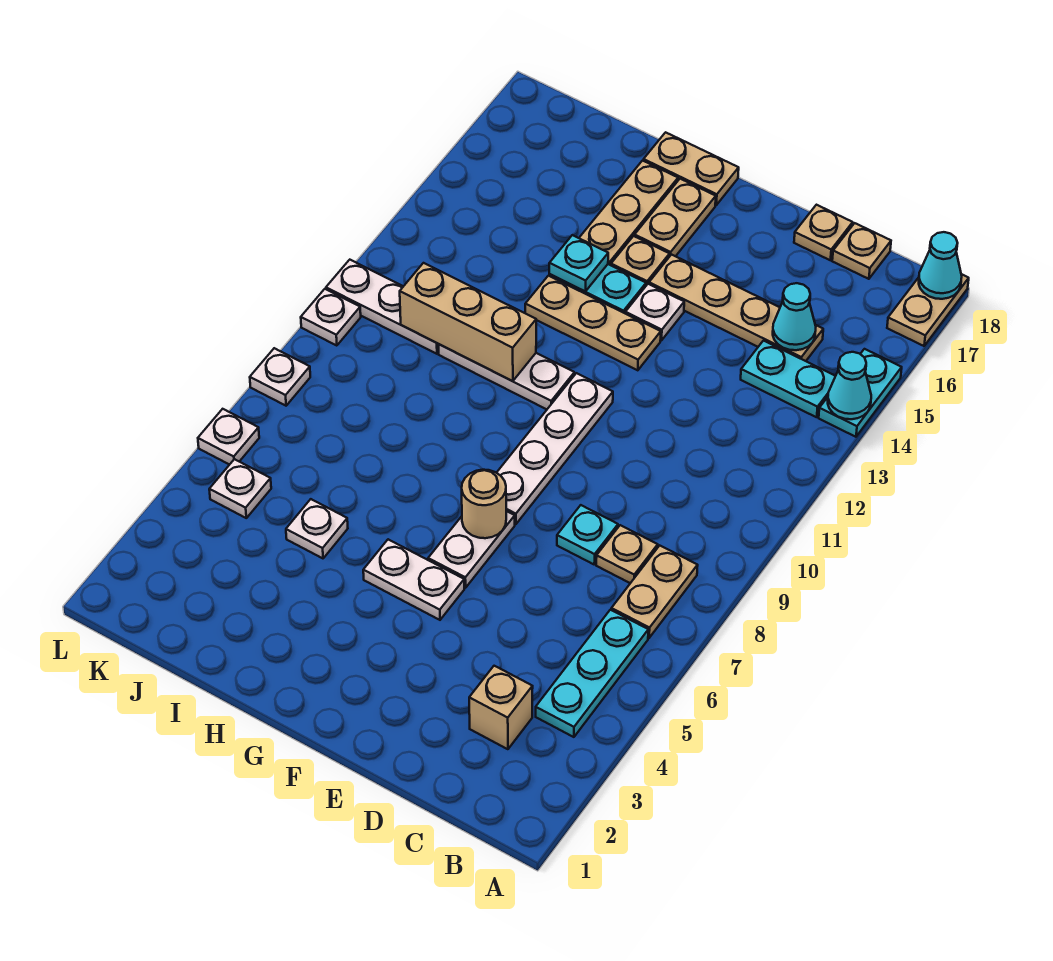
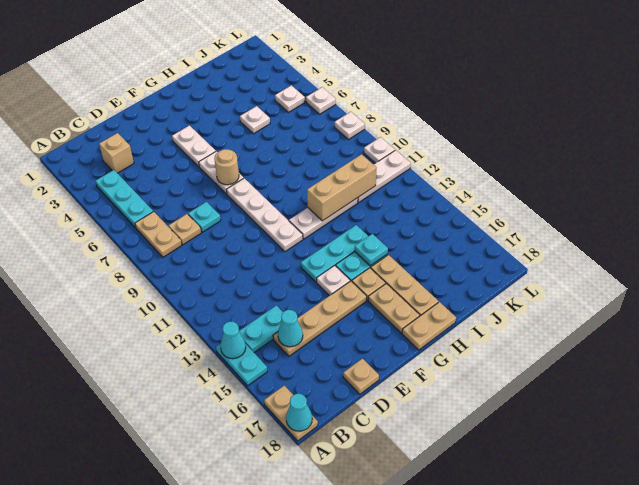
tan plate C18 level 1 -> none
white plate F5:G5 level 1 -> white plate F4:F5 level 1
tan plate F13:H13 level 1 -> cyan plate F13:H13 level 1

